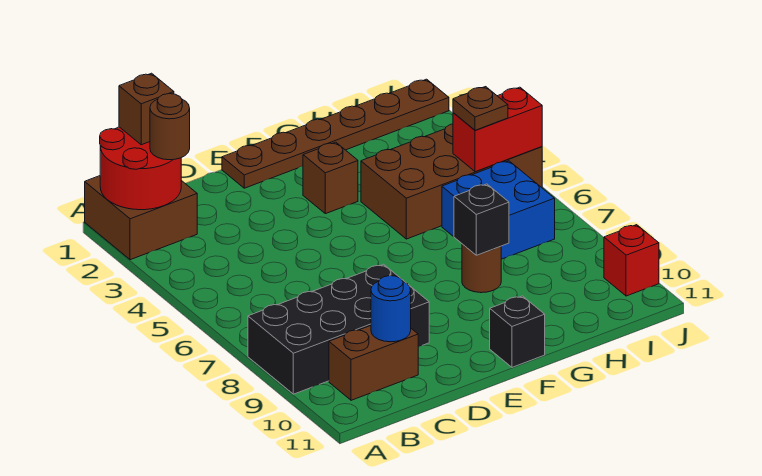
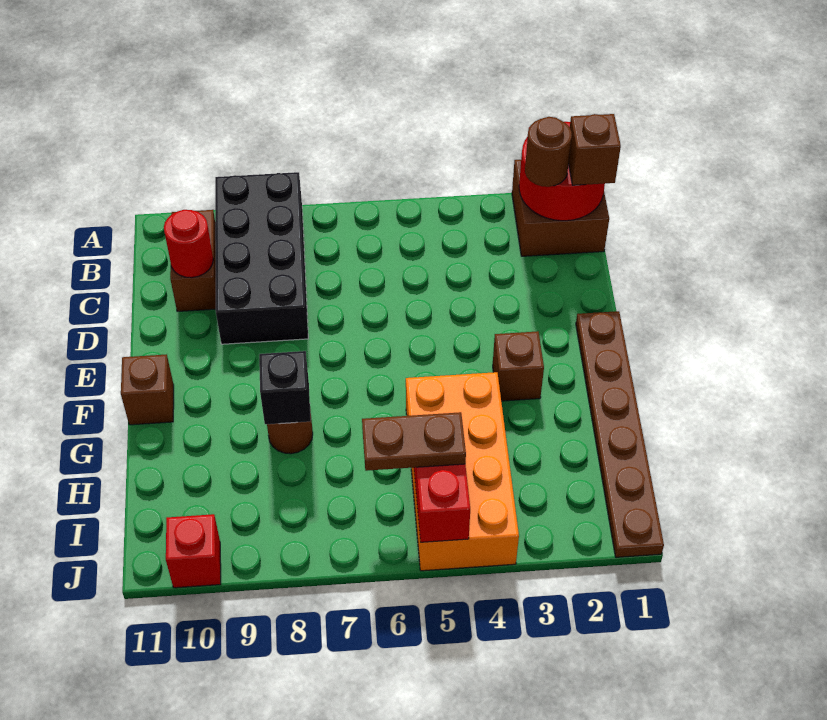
blue round brick C10 level 2 -> red round brick C10 level 2
black brick F11 level 1 -> brown brick F11 level 1
brown brick G4:J5 level 1 -> orange brick G4:J5 level 1
blue brick H6:I7 level 1 -> none
brown plate I5 level 3 -> brown plate I5:I6 level 3

